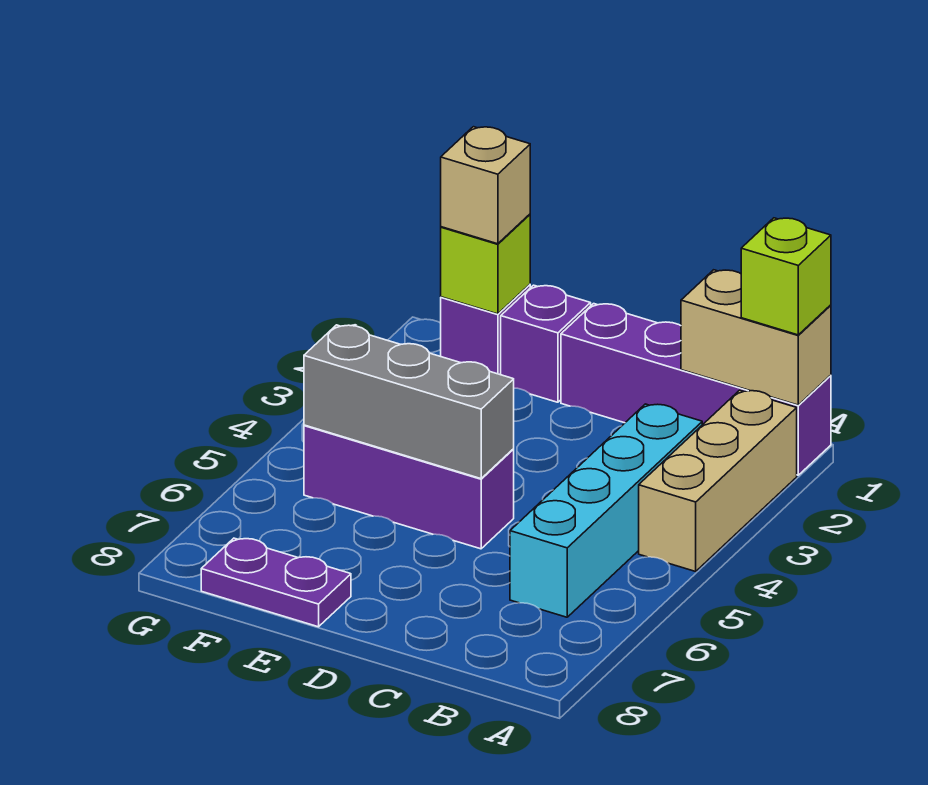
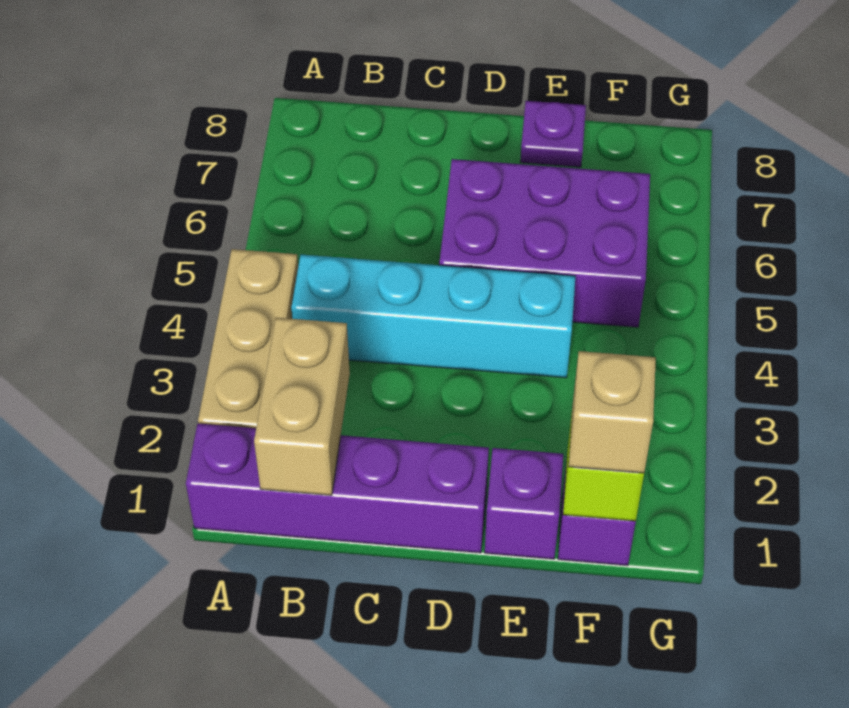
tan brick A1:B1 level 2 -> tan brick B1:B2 level 2
lime brick A1 level 3 -> none
cyan brick B3:B6 level 1 -> cyan brick B4:E4 level 1
purple brick D5:F5 level 1 -> purple brick D5:F6 level 1
grey brick D5:F5 level 2 -> none
purple plate E8:F8 level 1 -> purple plate E8 level 1

